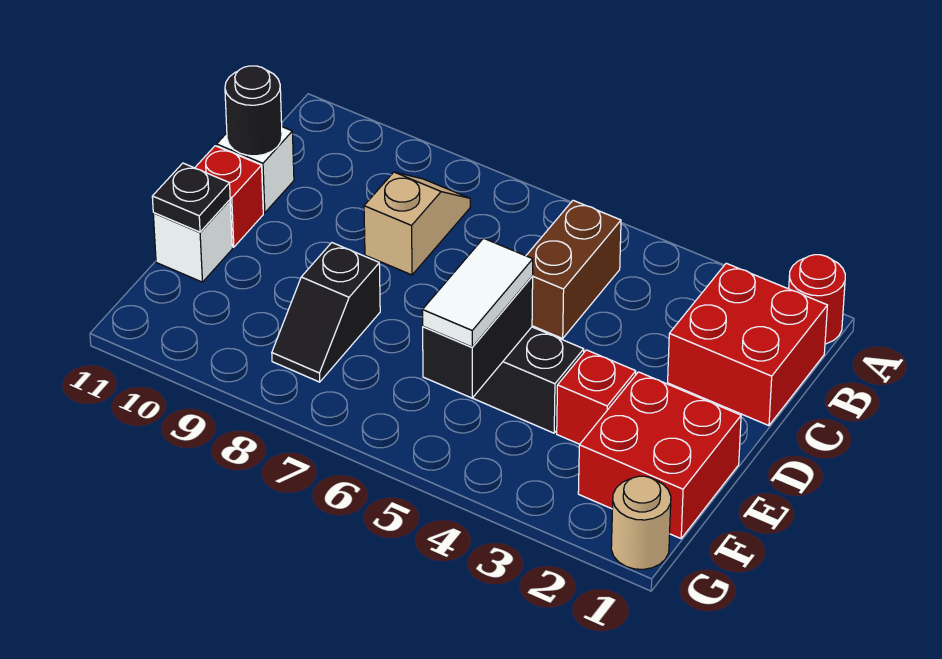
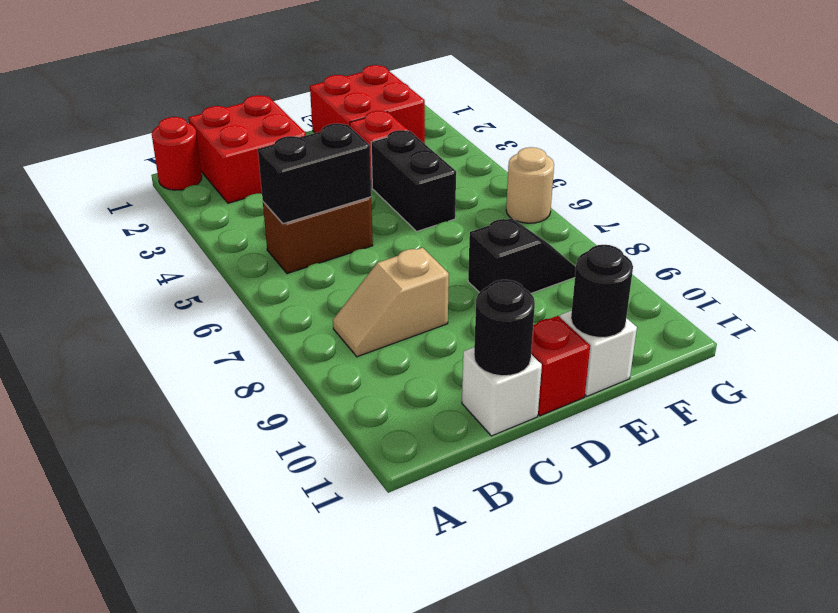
black brick E5:F5 level 2 -> black brick B5:C5 level 2
white tile E5:F5 level 3 -> none
black plate E11 level 2 -> black round brick E11 level 2
tan round brick G1 level 1 -> tan round brick G6 level 1

